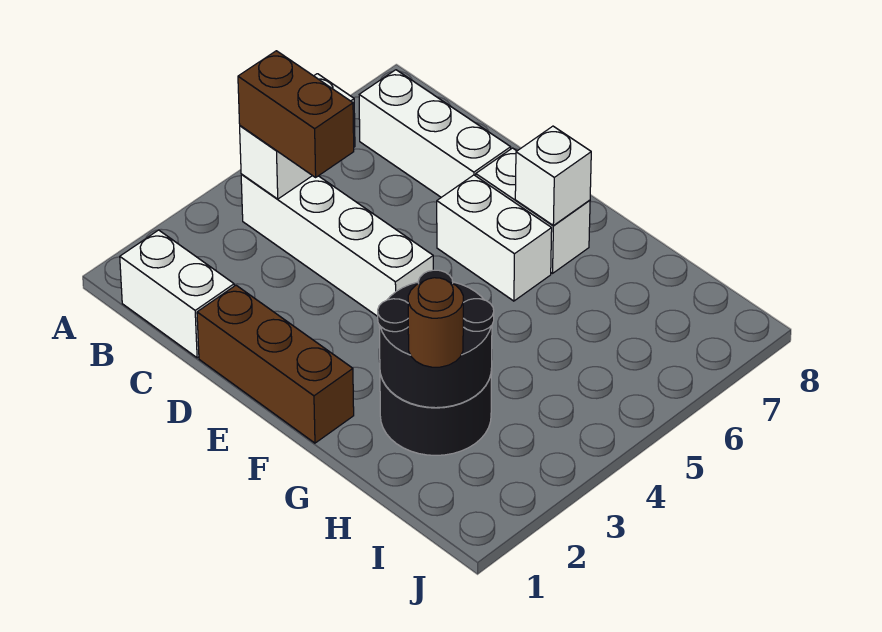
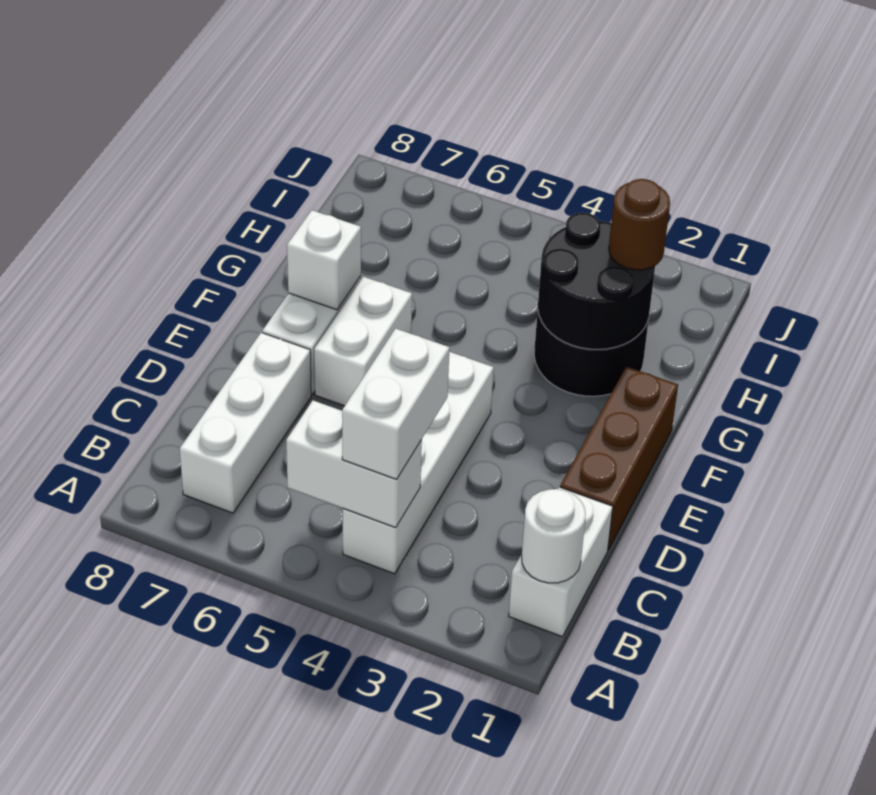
none -> white round brick B1 level 2
brown brick B4:C4 level 3 -> white brick B4:C4 level 3

